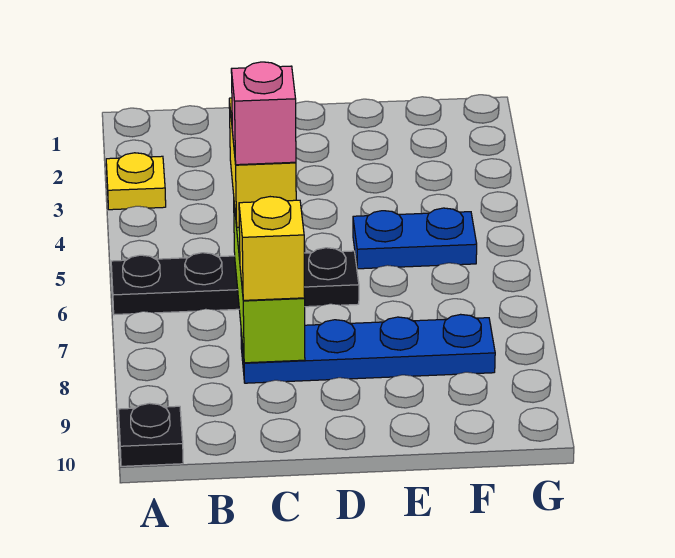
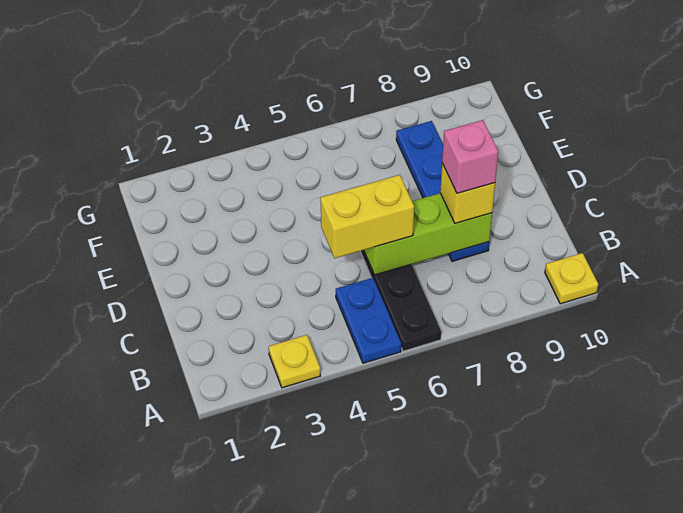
black plate A10 level 1 -> yellow plate A10 level 1
pink brick C6 level 4 -> pink brick C8 level 4
blue plate E5:F5 level 1 -> blue plate A5:B5 level 1

